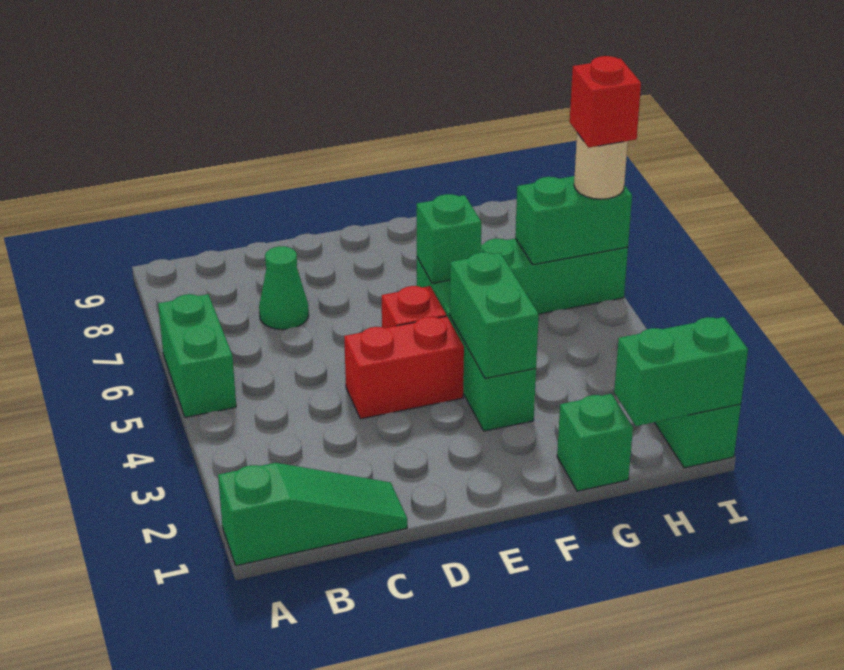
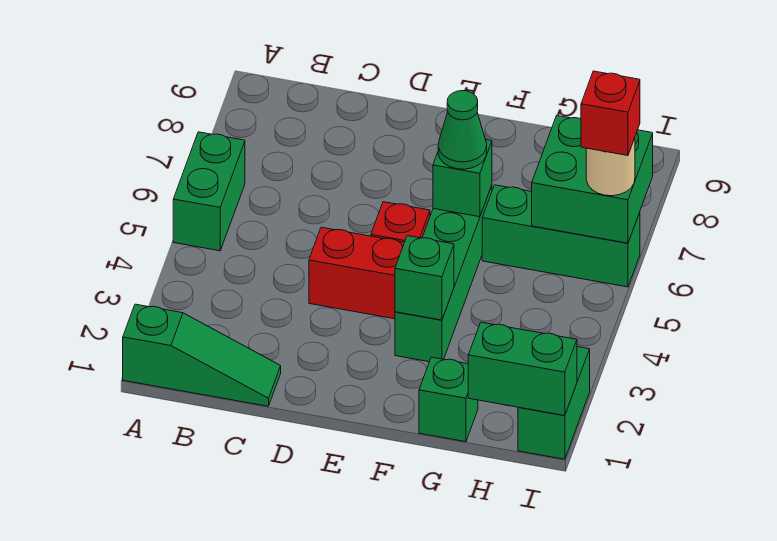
green cone C7 level 1 -> green cone F6 level 3
green brick F3:F4 level 2 -> green brick F3 level 2
green brick H6:I6 level 2 -> green brick H6:I7 level 2

